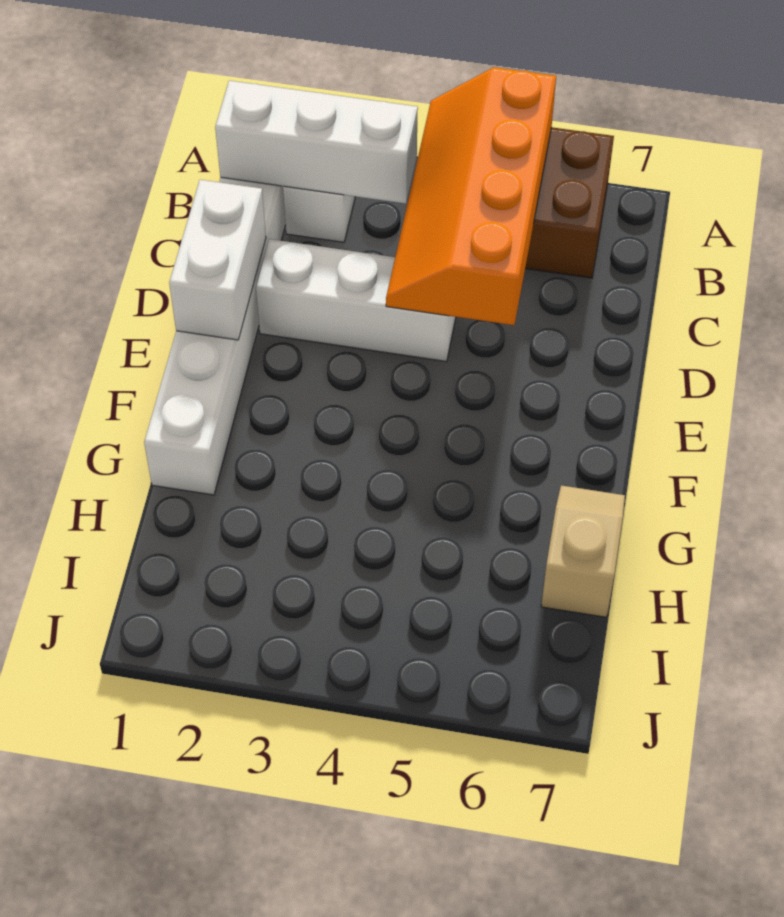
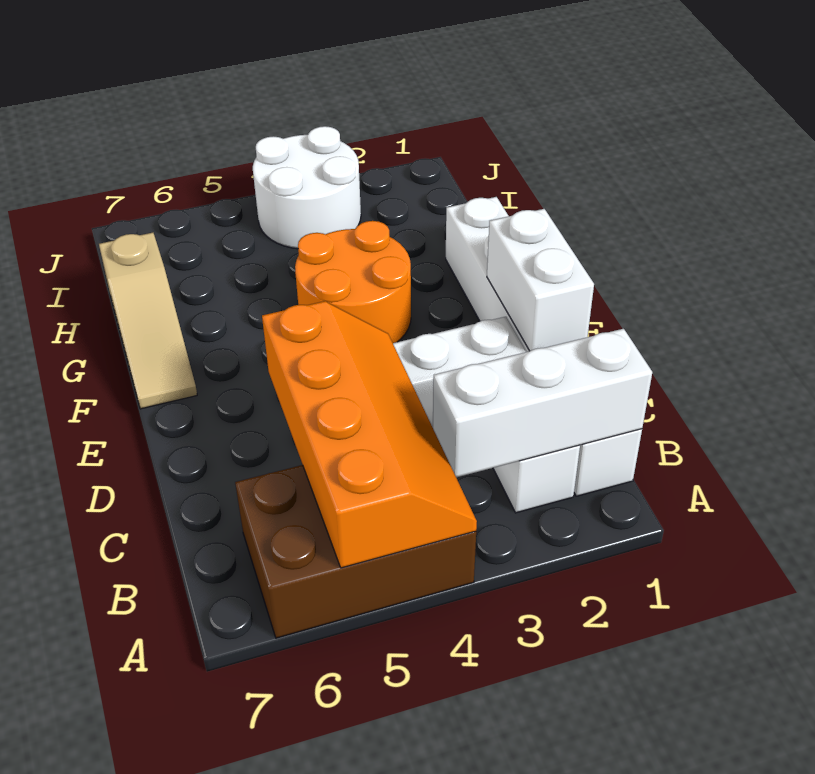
none -> orange round brick F3:G4 level 1
tan slope G7:H7 level 1 top H -> tan slope F7:H7 level 1 top H
none -> white round brick I3:J4 level 1

